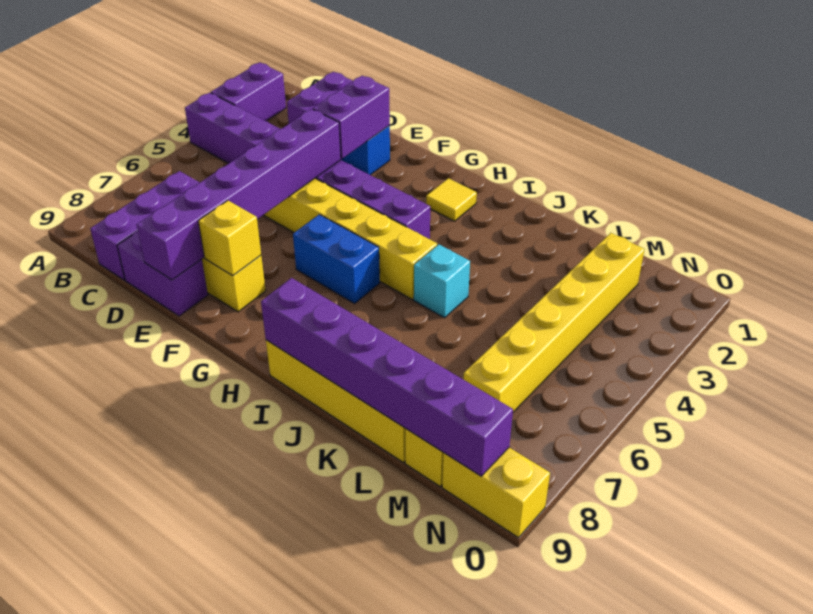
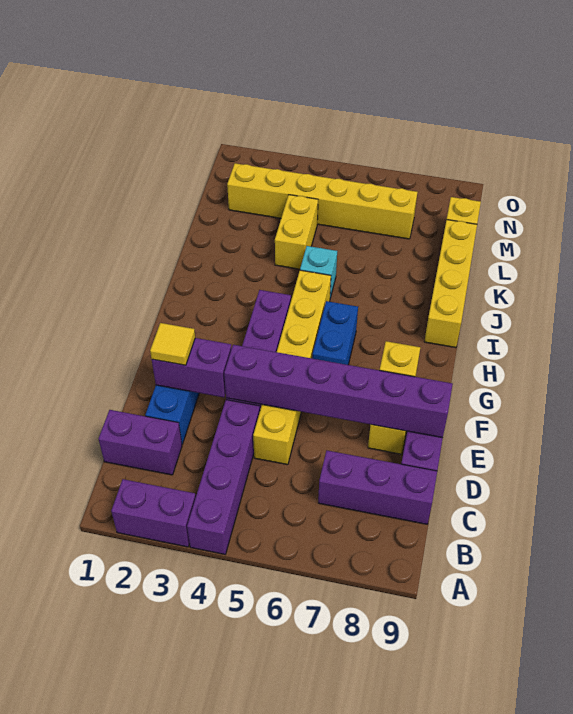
yellow tile H2 level 1 -> yellow tile E2 level 3
purple brick I9:N9 level 2 -> none
yellow brick N9:O9 level 1 -> yellow brick K4:L4 level 1

